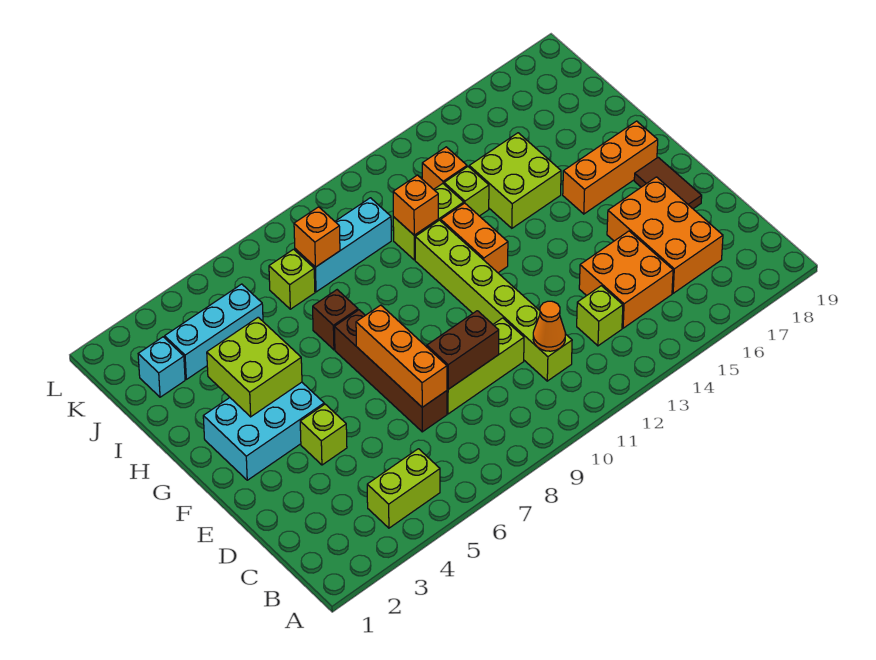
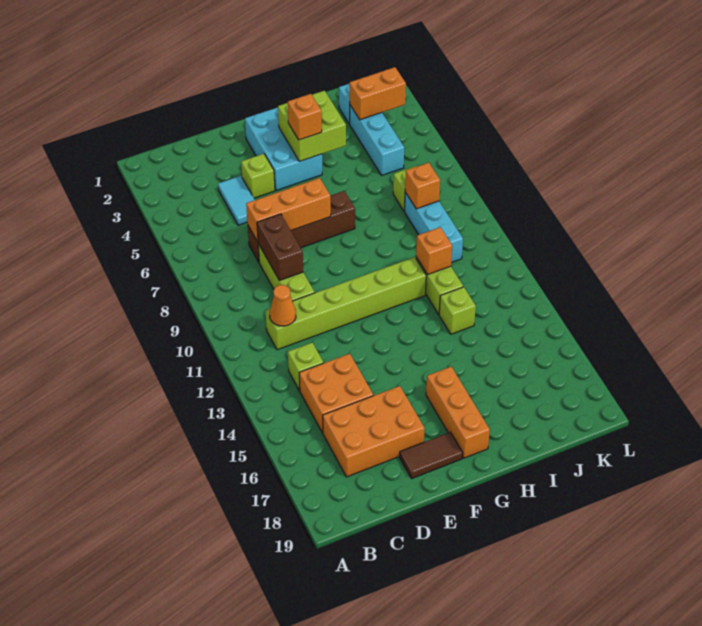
lime brick B4:B5 level 1 -> none
none -> cyan tile D4:D5 level 1
orange brick G12:H12 level 1 -> orange brick J3:K3 level 2
brown brick H7 level 1 -> none
lime brick H14:I15 level 1 -> none
orange brick J13 level 1 -> orange brick G4 level 3

